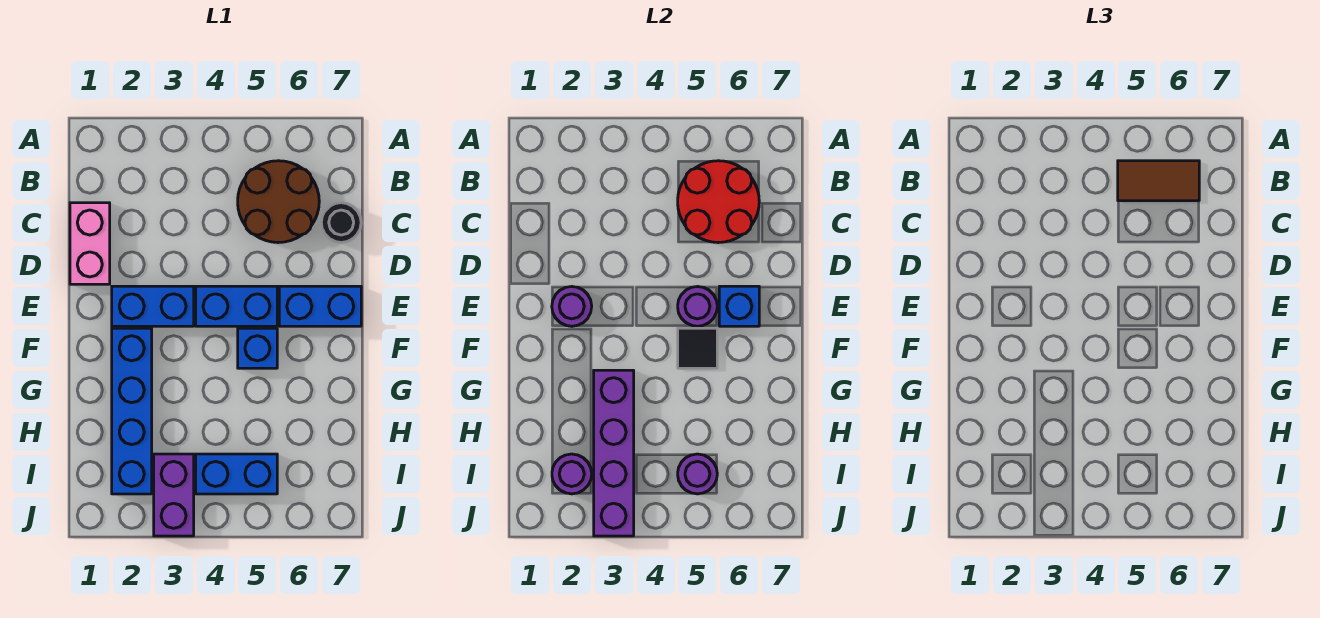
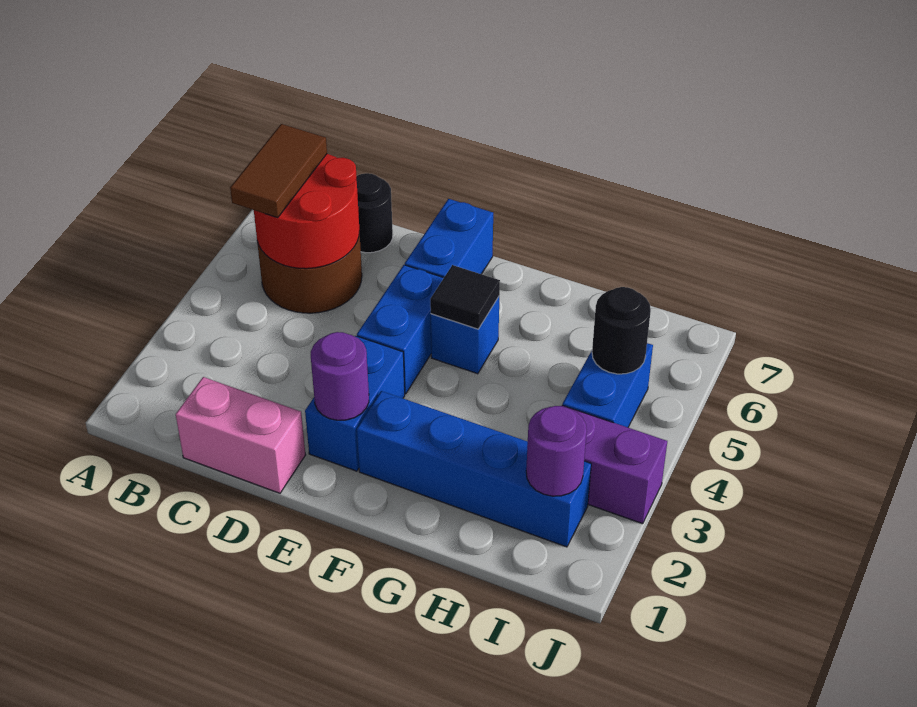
purple round brick E5 level 2 -> none
blue brick E6 level 2 -> none
purple brick G3:J3 level 2 -> none
purple round brick I5 level 2 -> black round brick I5 level 2

